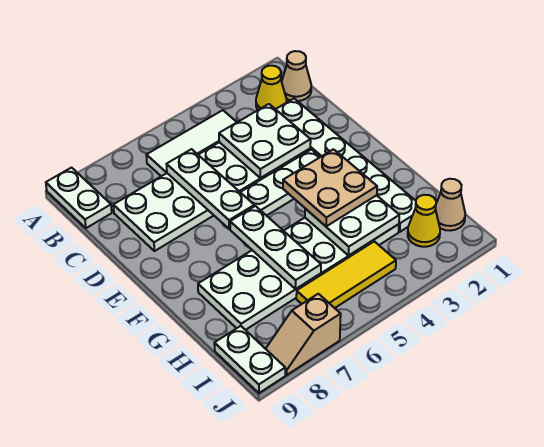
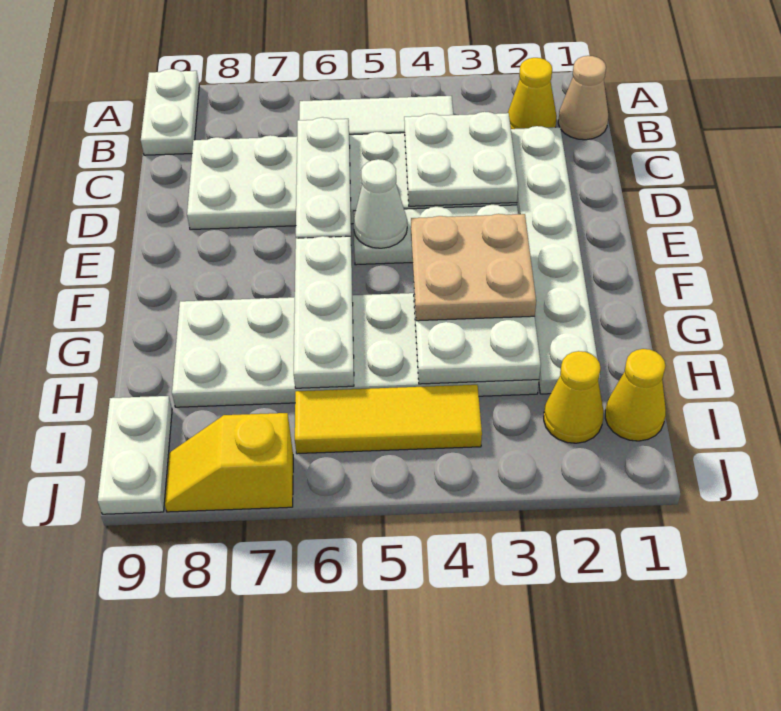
none -> white cone E5 level 2
tan cone I1 level 1 -> yellow cone I1 level 1
tan slope J7:J8 level 1 top 7 -> yellow slope J7:J8 level 1 top 7

